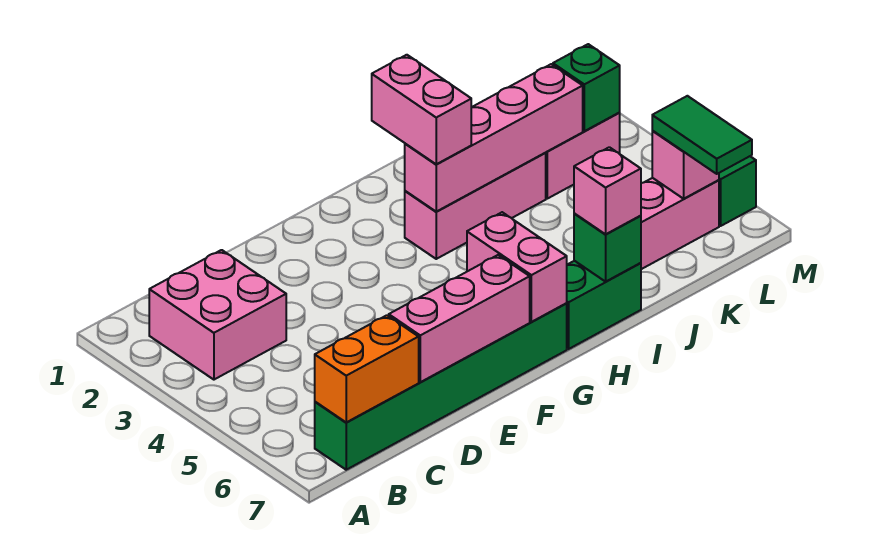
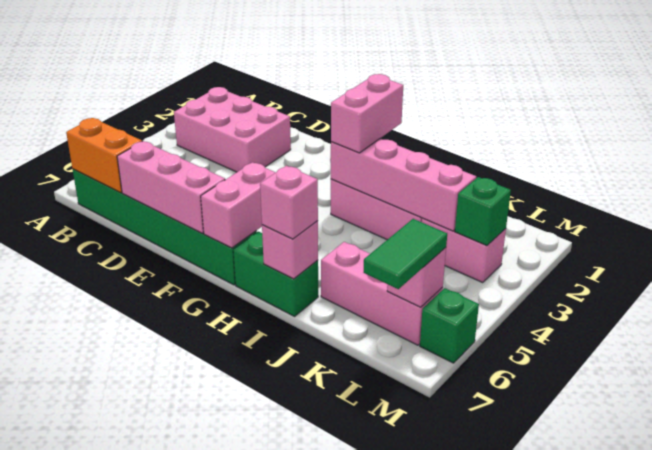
pink brick B2:C3 level 1 -> pink brick B2:D3 level 1
green brick I7 level 2 -> pink brick I7 level 2

